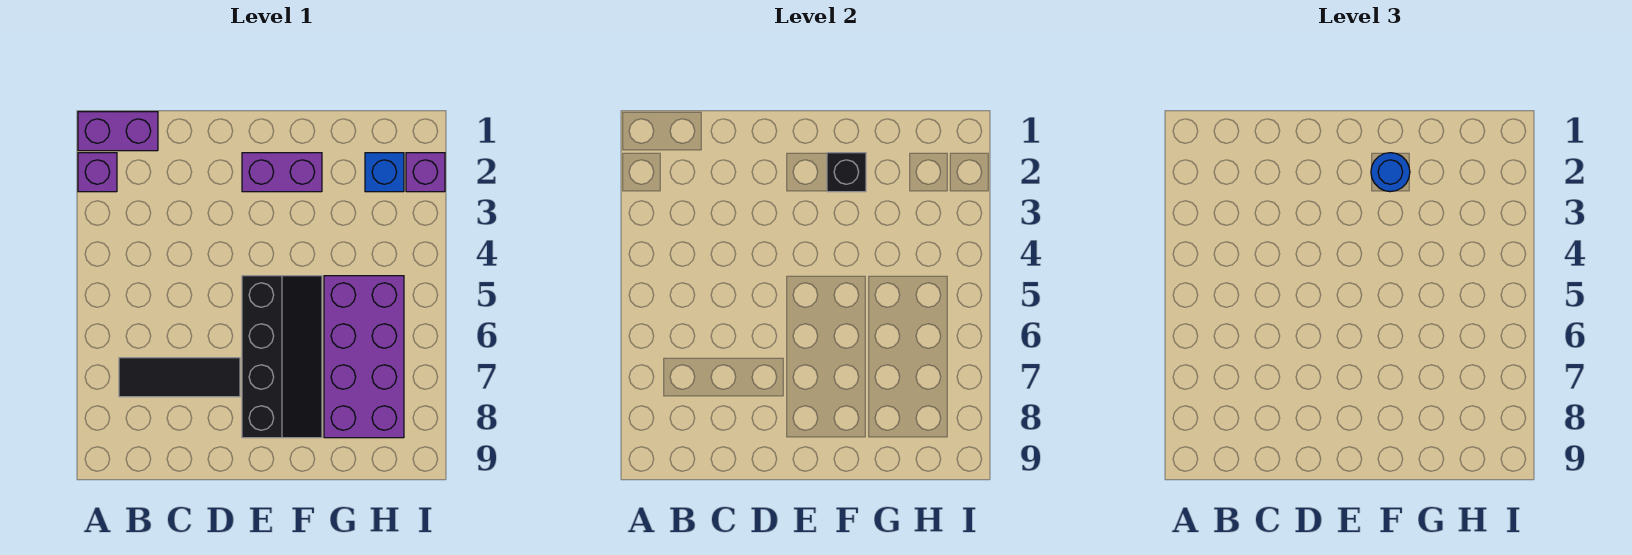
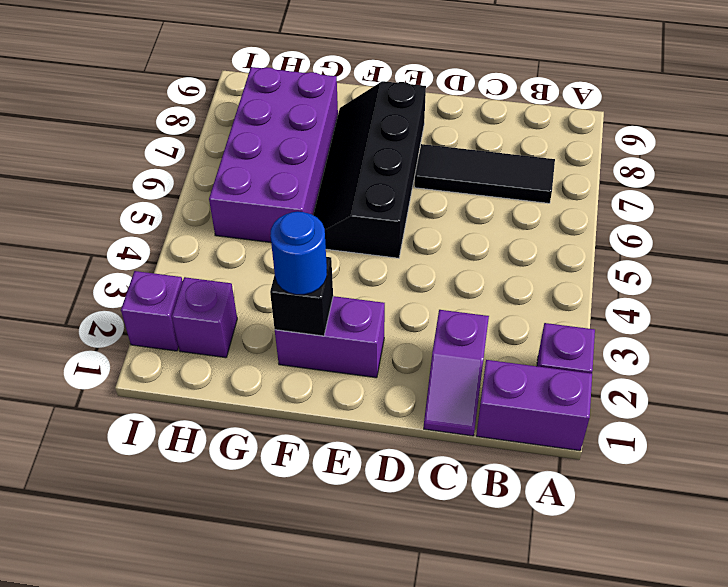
none -> purple slope C1:C2 level 1 top 2
blue brick H2 level 1 -> purple brick H2 level 1

